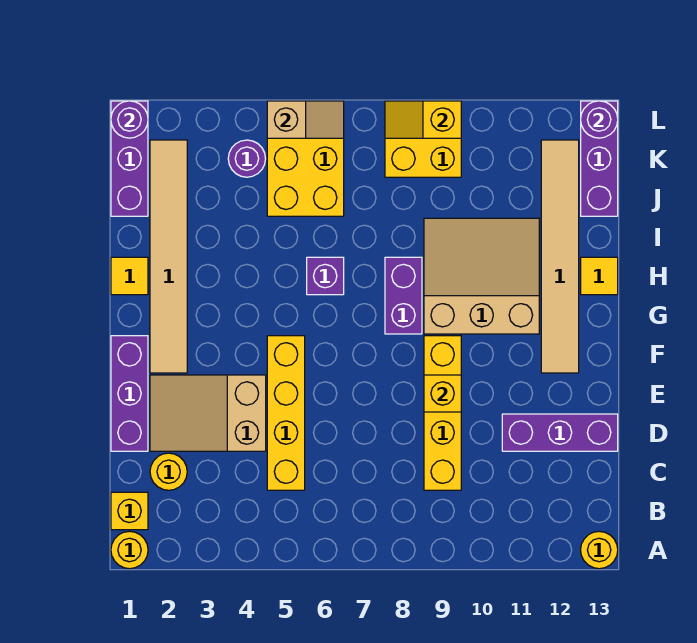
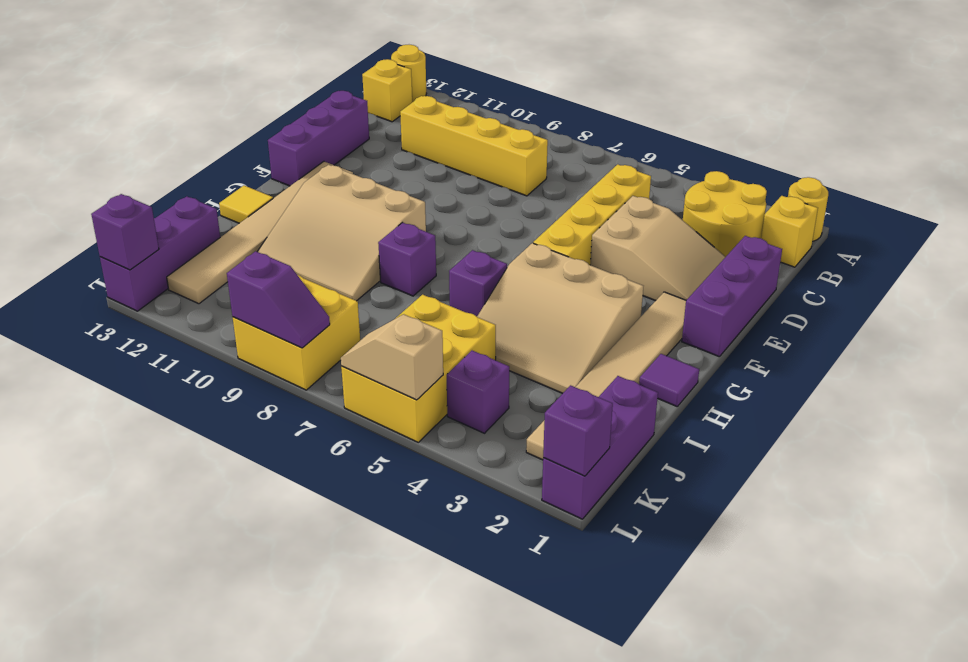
yellow round brick C2 level 1 -> yellow round brick B2:C3 level 1
yellow brick C9:F9 level 1 -> yellow brick C8:C11 level 1
purple brick D11:D13 level 1 -> purple brick D13:F13 level 1
yellow brick E9 level 2 -> yellow brick B13 level 1
none -> tan slope G3:I5 level 1 top G
purple brick G8:H8 level 1 -> purple brick H8 level 1
yellow tile H1 level 1 -> purple tile H1 level 1
purple round brick K4 level 1 -> purple brick K4 level 1
purple round brick L1 level 2 -> purple brick L1 level 2
yellow slope L8:L9 level 2 top 9 -> purple slope L8:L9 level 2 top 9
purple round brick L13 level 2 -> purple brick L13 level 2

